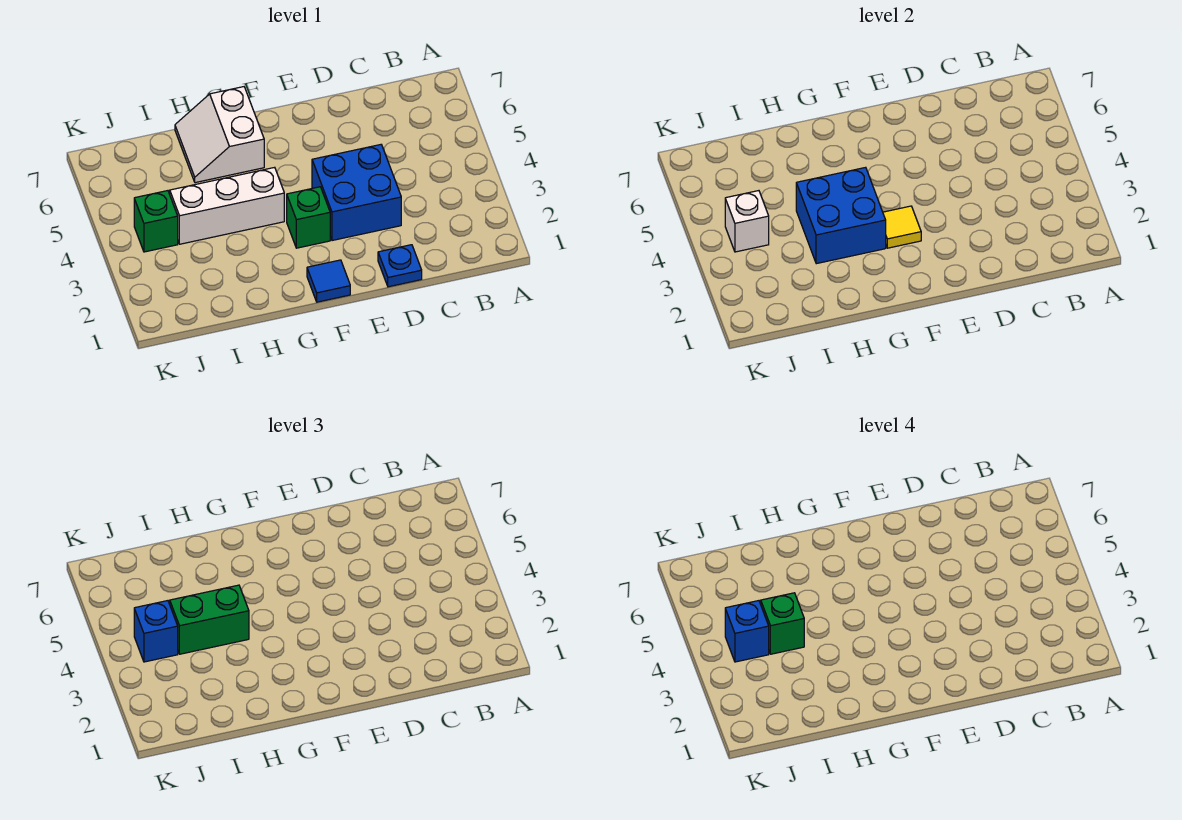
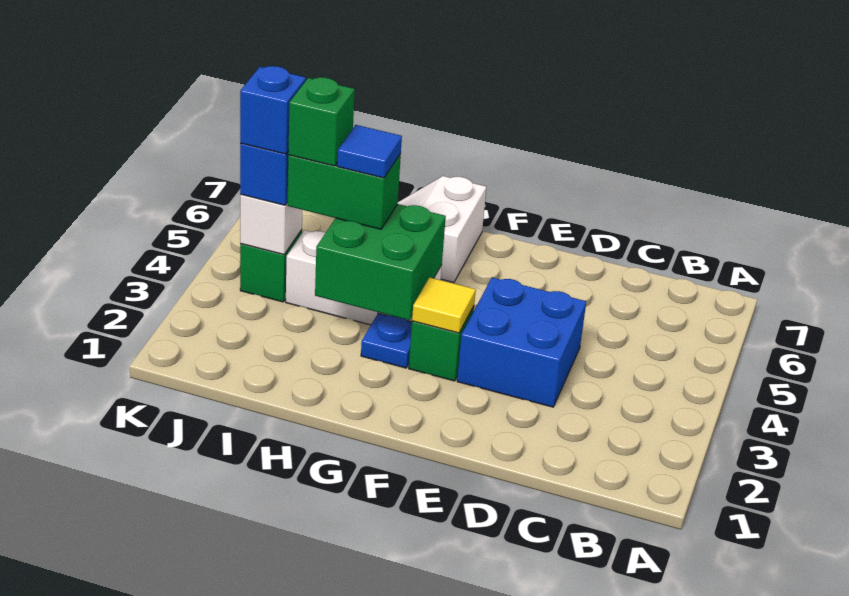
blue plate D1 level 1 -> blue plate G3 level 1
blue tile F1 level 1 -> blue tile H4 level 4
blue brick G3:H4 level 2 -> green brick G3:H4 level 2

